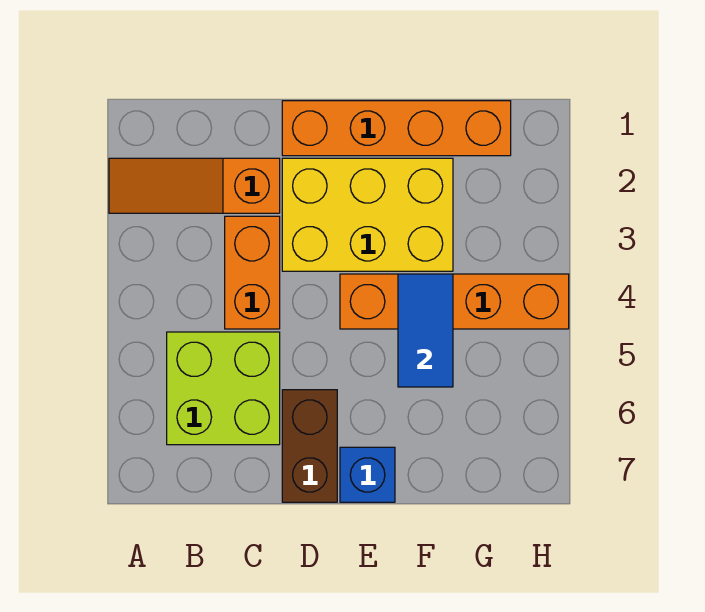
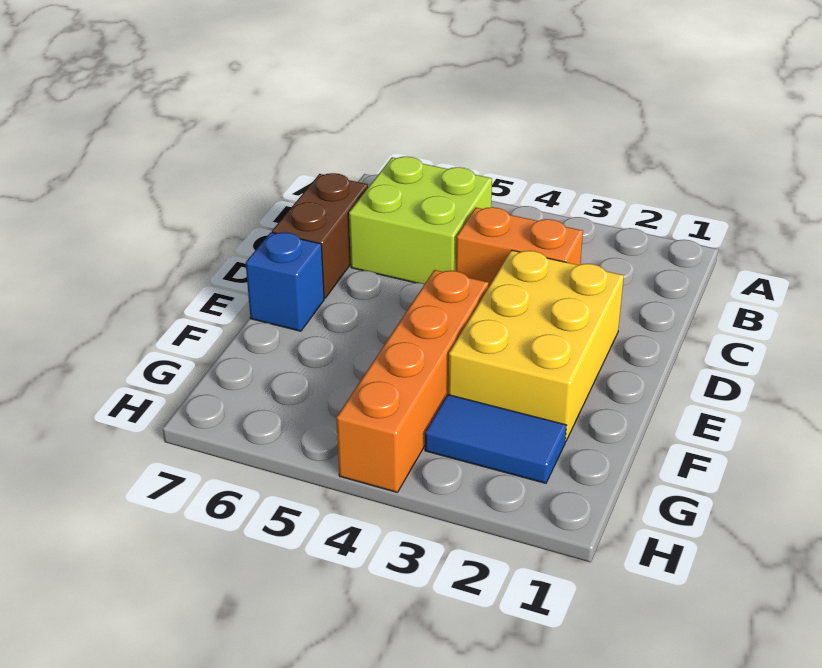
orange slope A2:C2 level 1 top C -> none
orange brick D1:G1 level 1 -> none
brown brick D6:D7 level 1 -> brown brick C7:D7 level 1
blue tile F4:F5 level 2 -> blue tile G2:G3 level 1

